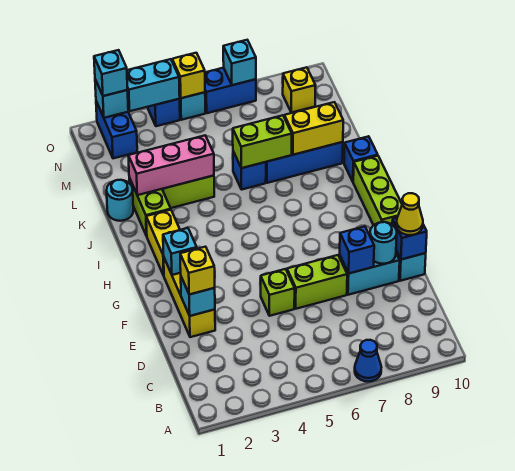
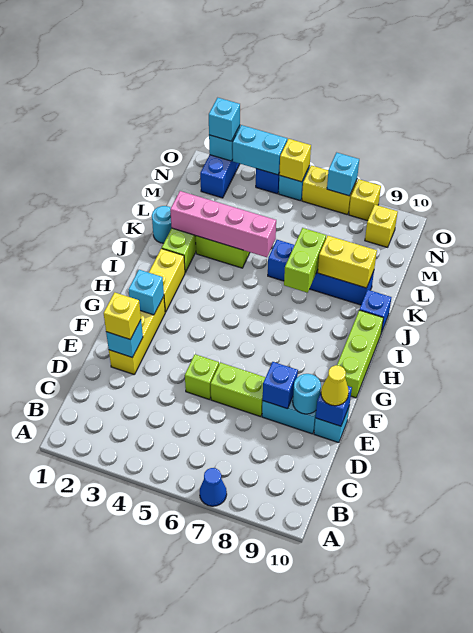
pink brick K2:K4 level 2 -> pink brick K2:K5 level 2
lime brick K6:K7 level 2 -> lime brick J7:K7 level 2
blue brick O6:O7 level 1 -> yellow brick O6:O7 level 1
none -> yellow brick O8 level 1

